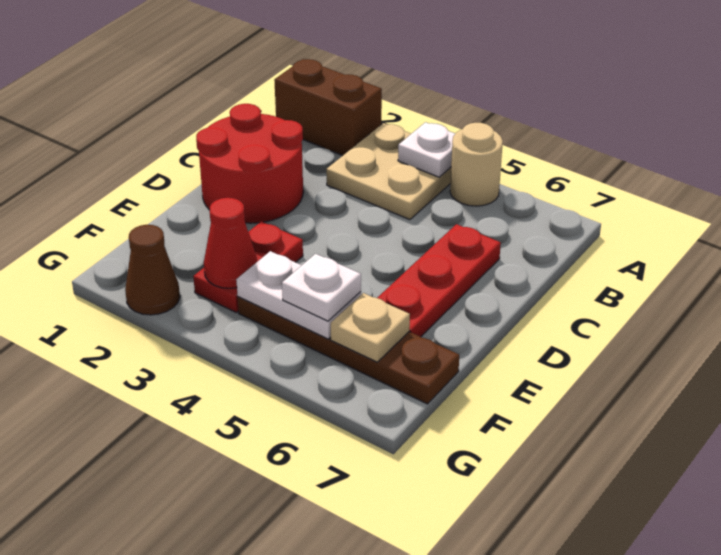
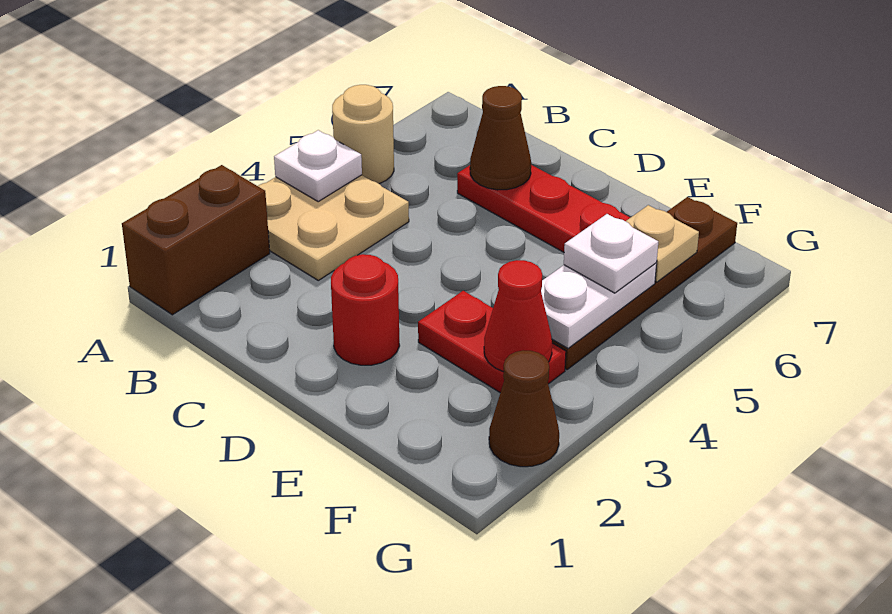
red round brick C1:D2 level 1 -> red round brick D2 level 1
none -> brown cone C6 level 2

